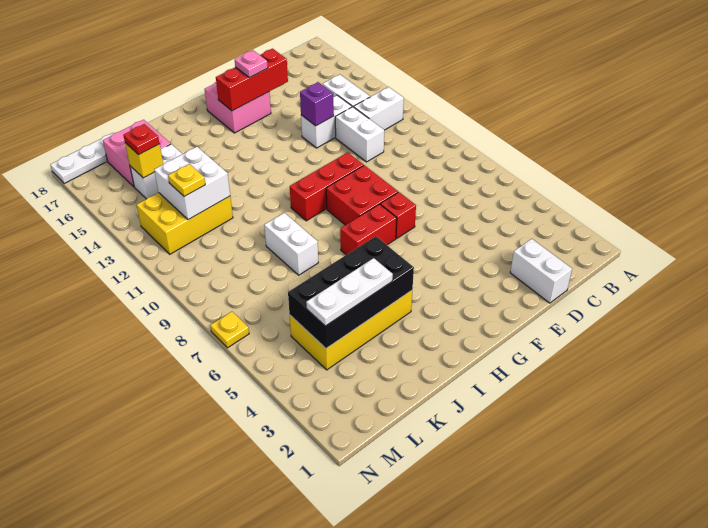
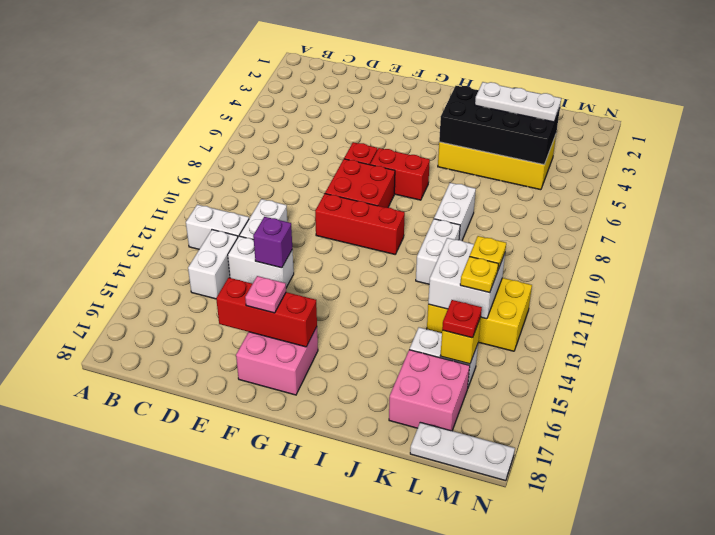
white brick D1:D2 level 1 -> white brick J10:J11 level 1
yellow plate N7 level 1 -> yellow plate L13 level 3

